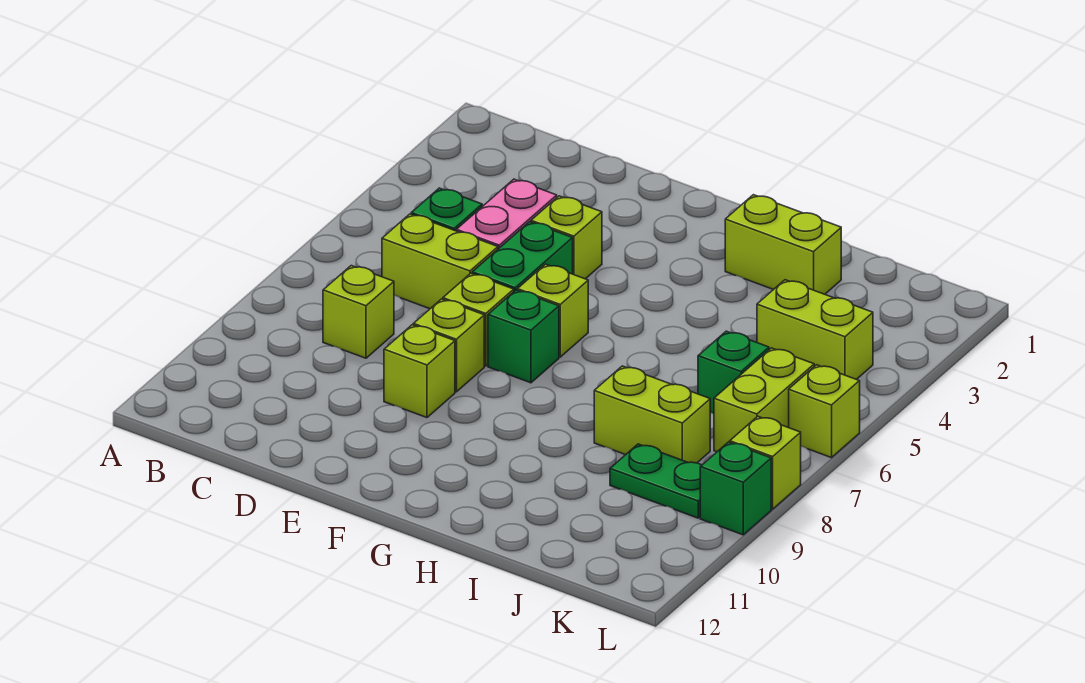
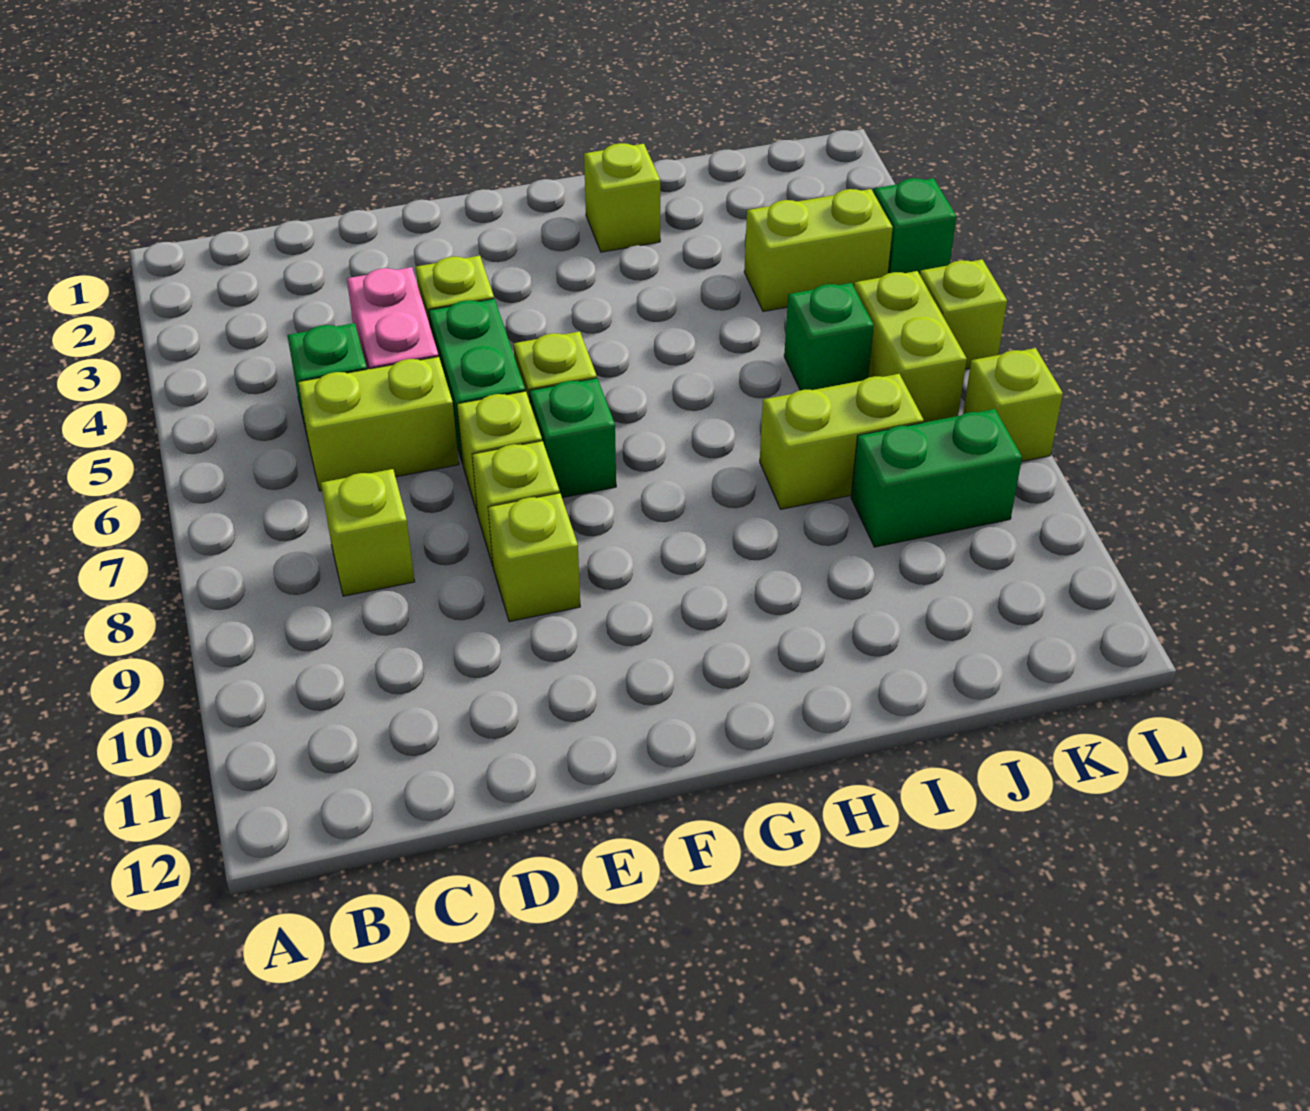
lime brick H2:I2 level 1 -> lime brick H2 level 1
green plate J9:K9 level 1 -> green brick J9:K9 level 1
green brick L9 level 1 -> green brick L4 level 1

